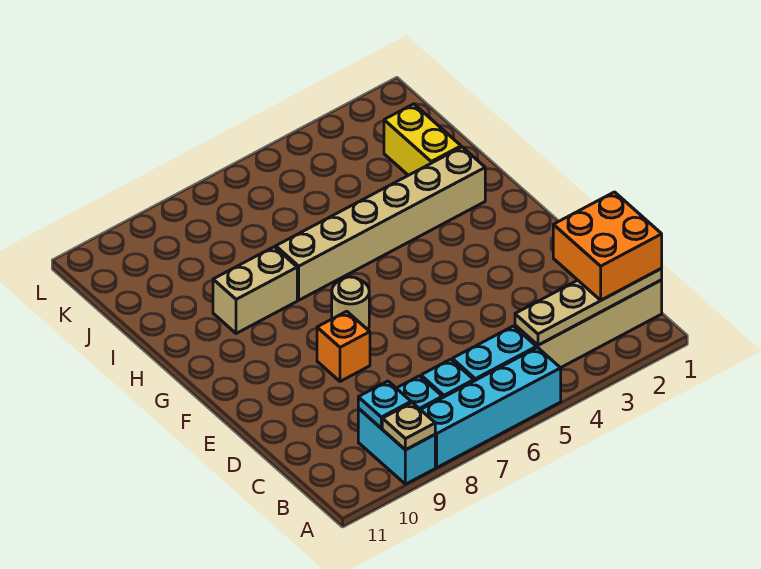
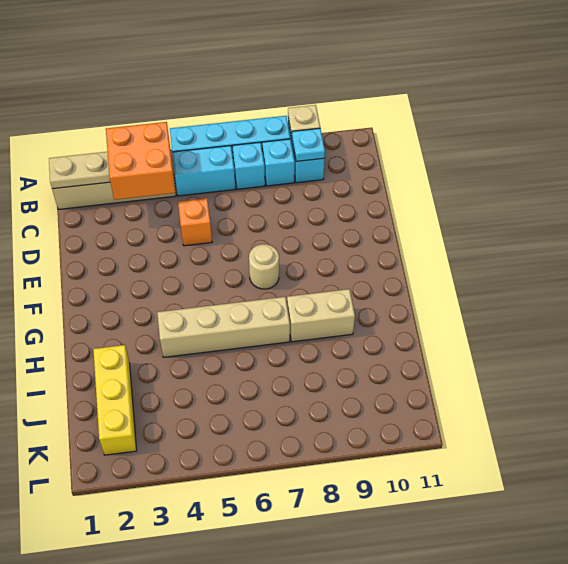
orange brick B1:C2 level 3 -> orange brick B3:C4 level 3
orange brick E8 level 1 -> orange brick D5 level 1
tan brick H2:H7 level 1 -> tan brick H4:H7 level 1
yellow brick I2:J2 level 1 -> yellow brick I2:K2 level 1

